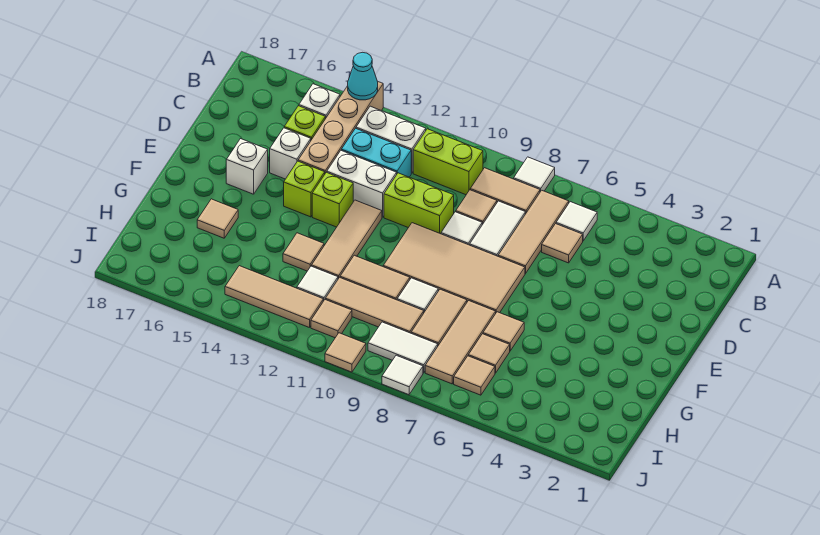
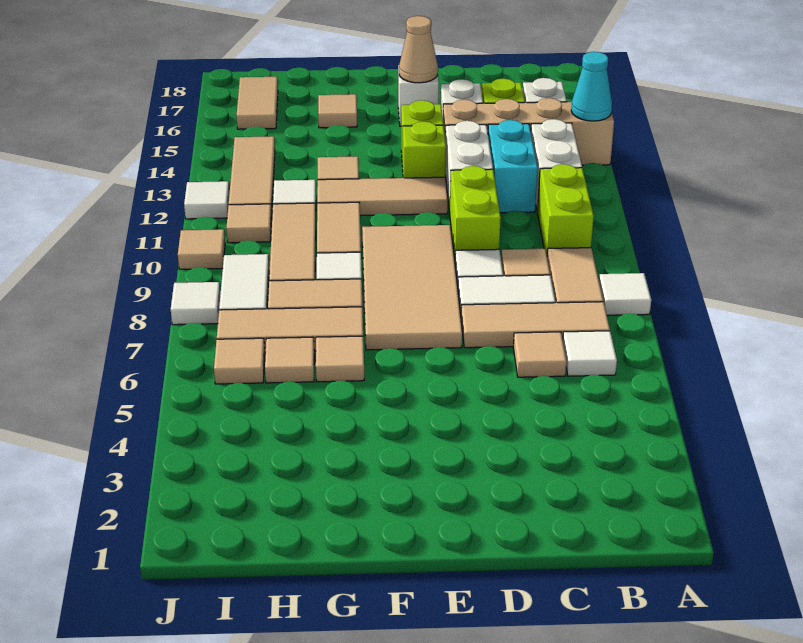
none -> tan cone E16 level 2
none -> tan tile I16:I17 level 1
none -> white tile J12 level 1

